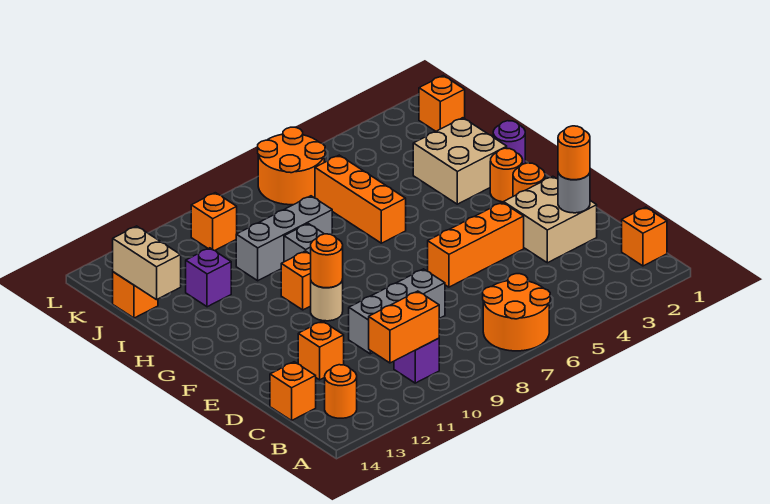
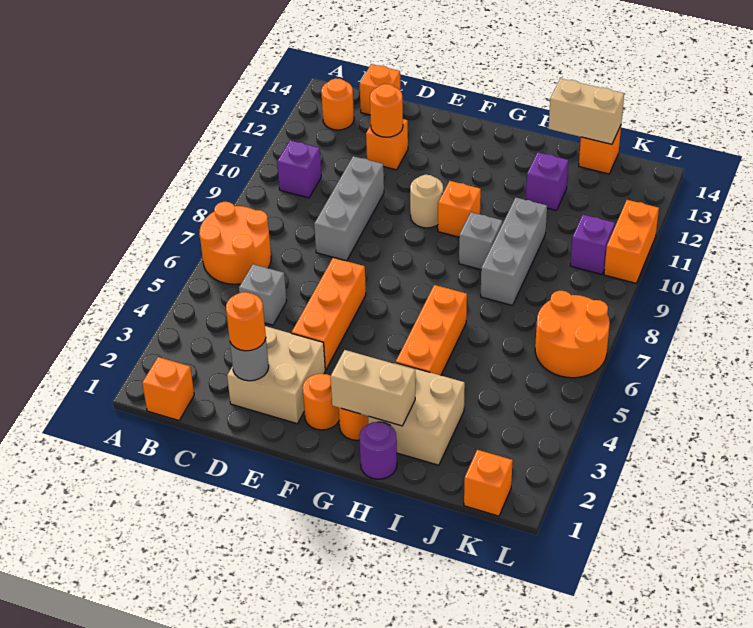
orange brick B10:B11 level 2 -> orange brick L10:L11 level 1
none -> grey brick C5 level 1
orange round brick F10 level 2 -> orange round brick D12 level 2
none -> tan brick G2:H2 level 2
orange brick H6:J6 level 1 -> orange brick H4:H6 level 1
orange brick K10 level 1 -> purple brick K10 level 1

